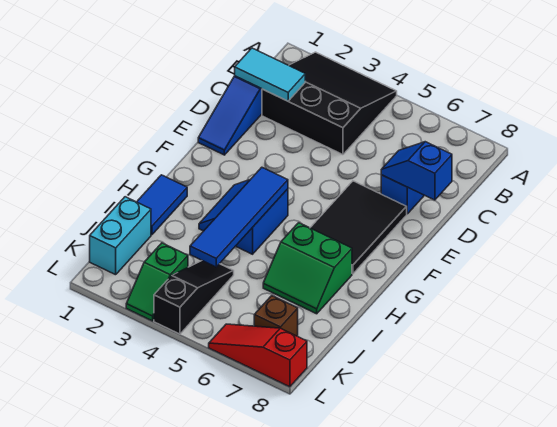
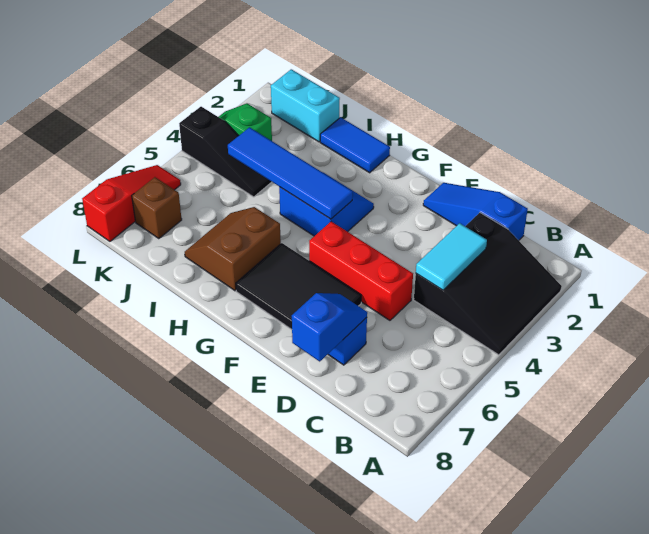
cyan tile C1:C2 level 2 -> cyan tile C3:C4 level 2
none -> red brick D5:F5 level 1
green slope H6:I7 level 1 top H -> brown slope H6:I7 level 1 top H

